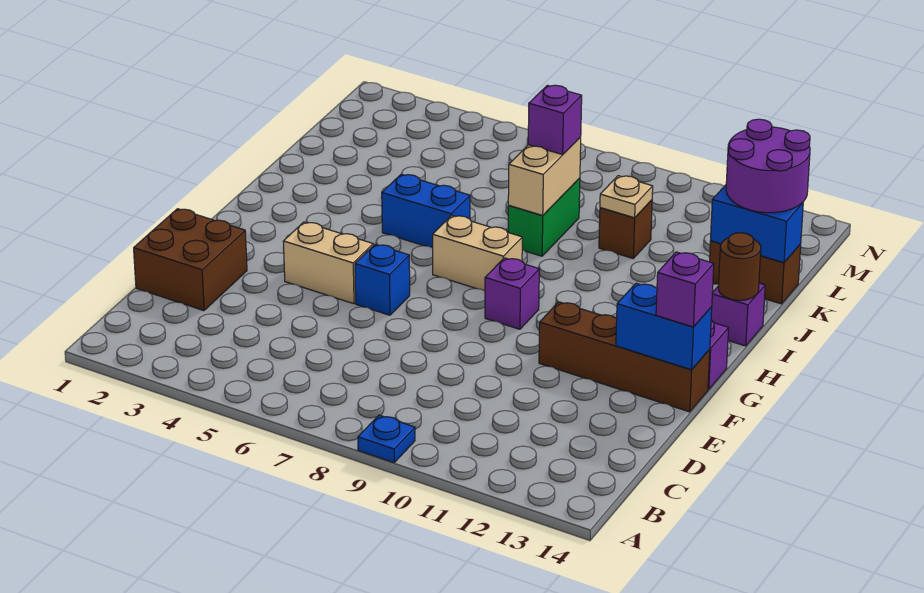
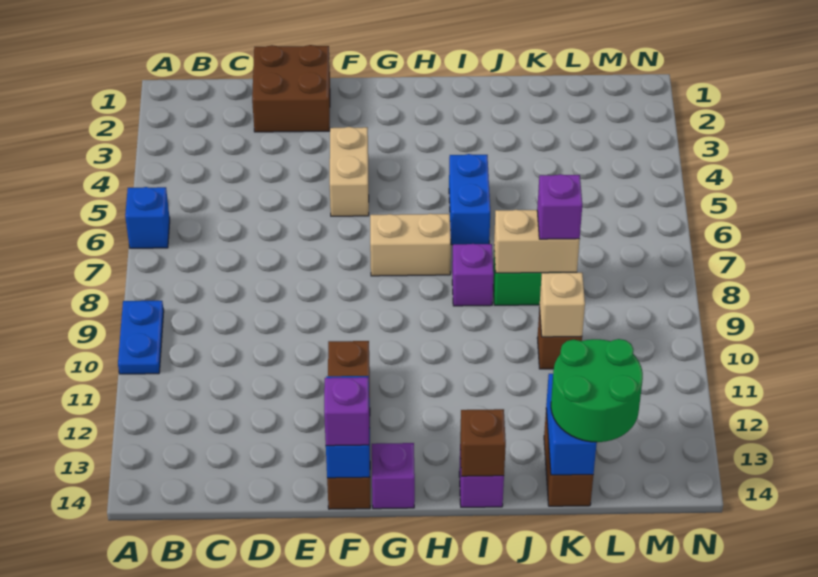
blue plate A9 level 1 -> blue plate A9:A10 level 1
blue brick F6 level 1 -> blue brick A6 level 1
purple brick G9 level 1 -> purple brick I8 level 1
tan brick H7:H8 level 1 -> tan brick G7:H7 level 1
brown round brick I14 level 2 -> brown brick I14 level 2
tan plate K10 level 2 -> tan brick K10 level 2
purple round brick K13:L14 level 3 -> green round brick K13:L14 level 3

